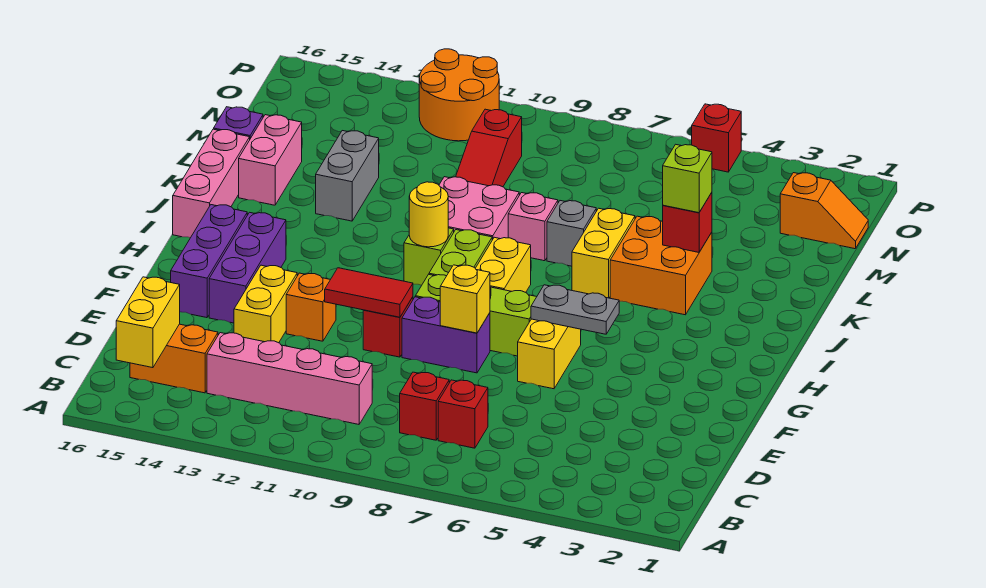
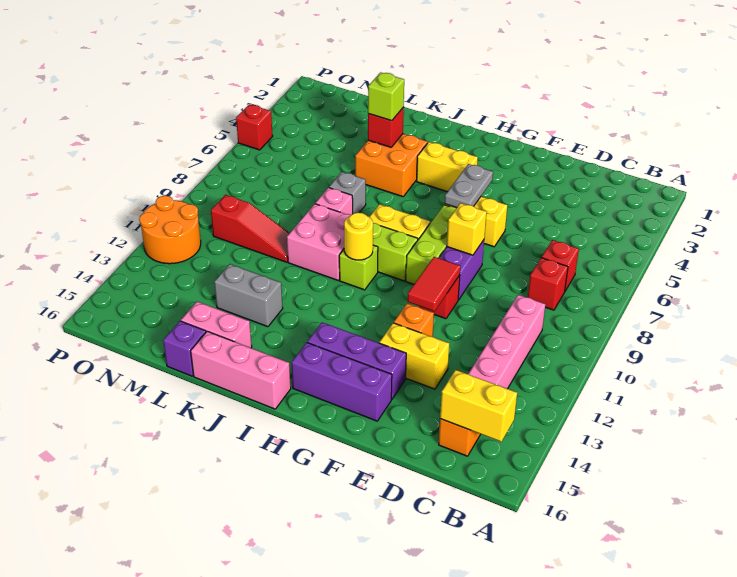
yellow brick J6:K6 level 1 -> yellow brick H4:I4 level 1
orange slope N1:N2 level 1 top 2 -> none

